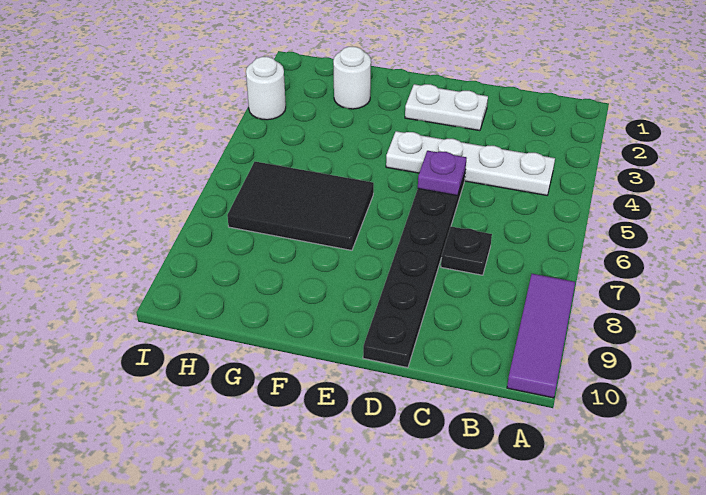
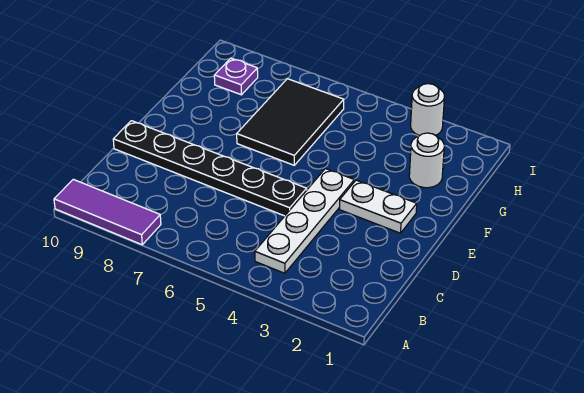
black plate C7 level 1 -> none
white plate D2:E2 level 1 -> white plate E2:E3 level 1
purple plate D5 level 2 -> purple plate H9 level 1

